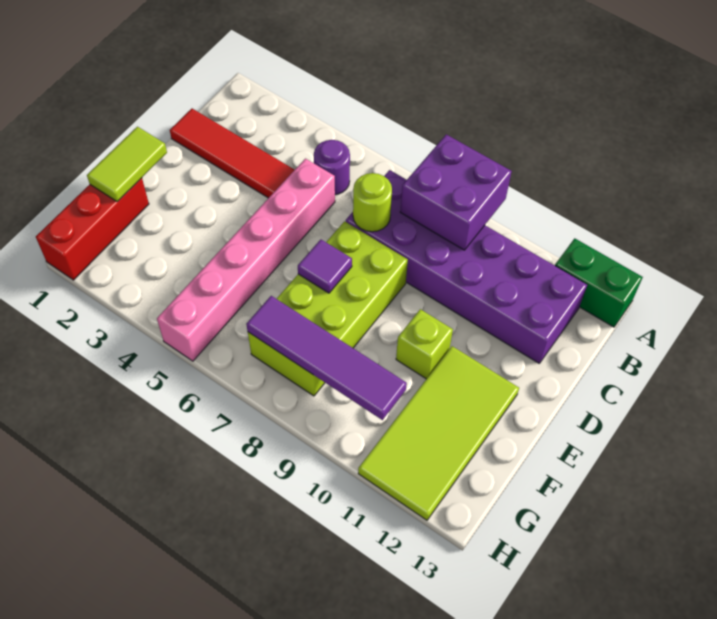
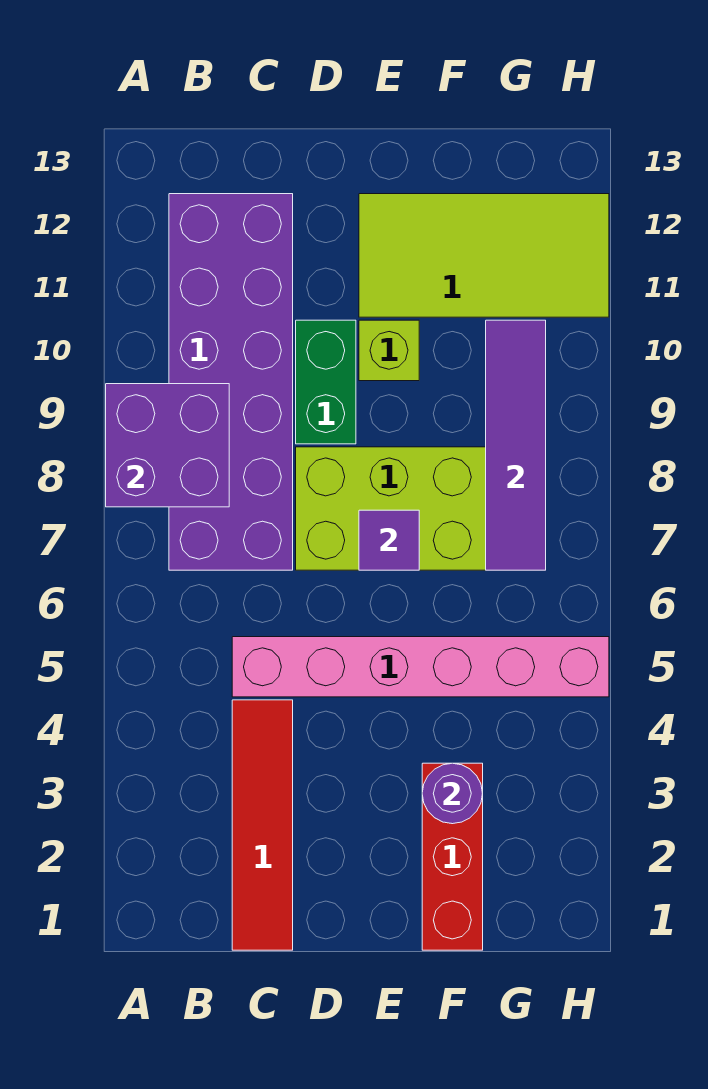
green brick A12:A13 level 1 -> green brick D9:D10 level 1
purple round brick B5 level 1 -> purple round brick F3 level 2
lime round brick C7 level 2 -> none
lime tile E1:F1 level 2 -> none
red brick F1:H1 level 1 -> red brick F1:F3 level 1

